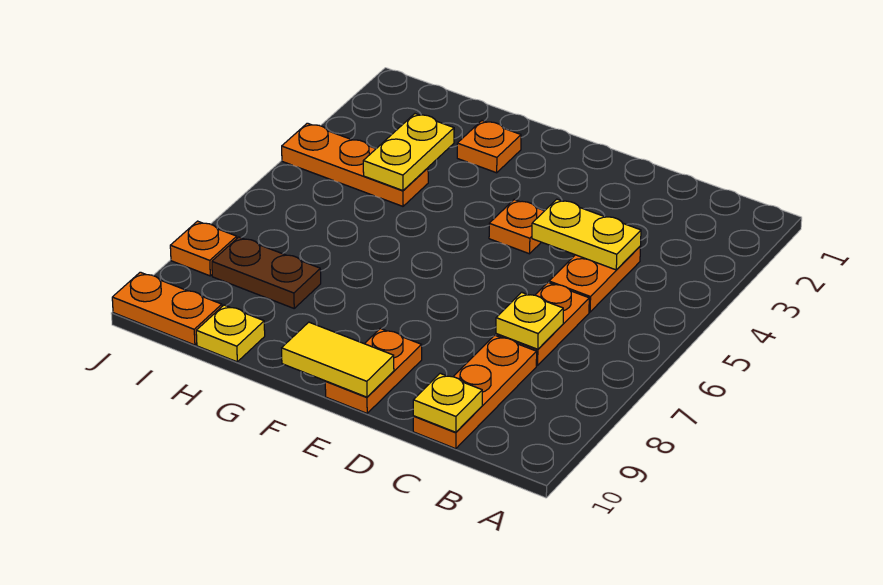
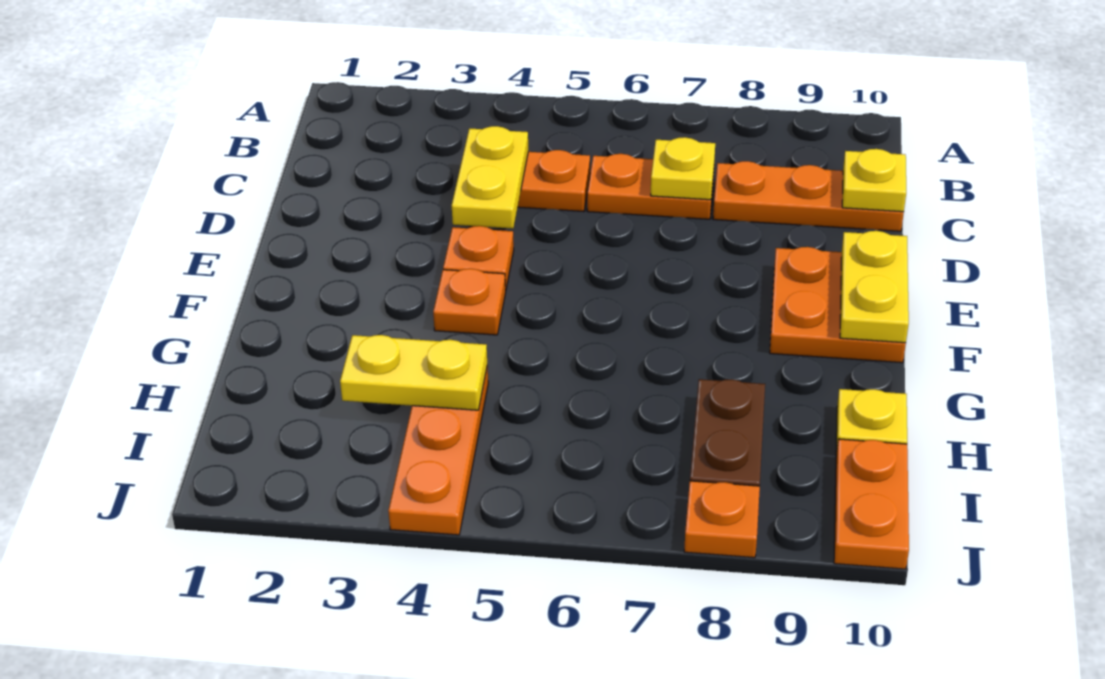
orange plate E9:E10 level 1 -> orange plate E9:F10 level 1
yellow tile E10:F10 level 2 -> yellow plate E10:F10 level 2
orange plate G2 level 1 -> orange plate F4 level 1

